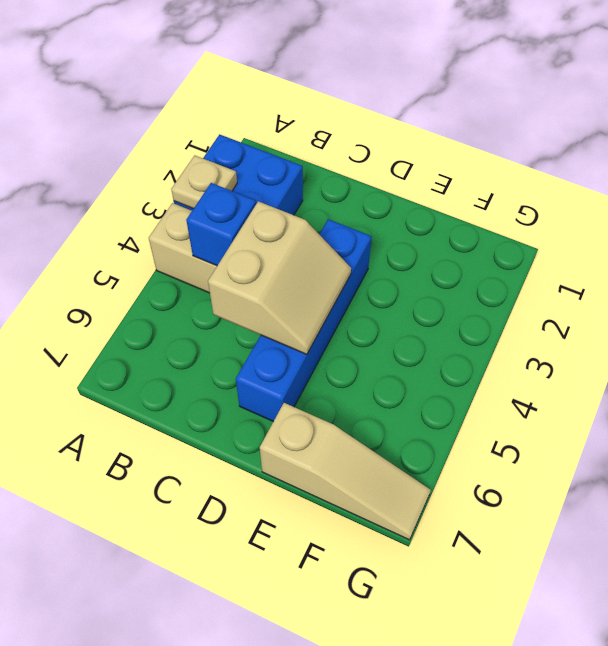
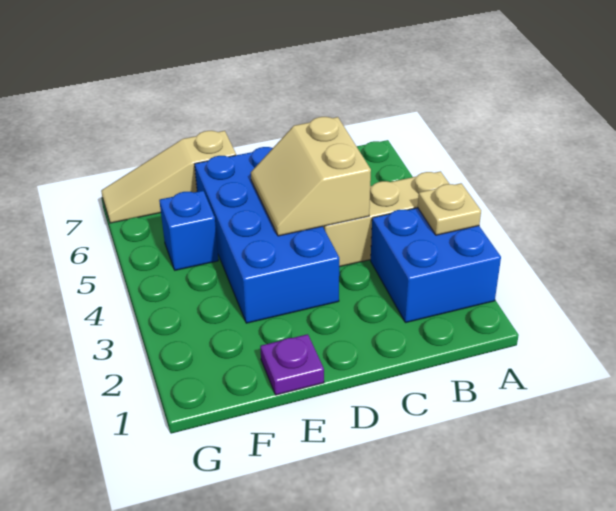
blue brick B4 level 2 -> blue brick F5 level 1
blue brick D3:D6 level 1 -> blue brick D3:E6 level 1
none -> purple plate E1 level 1

